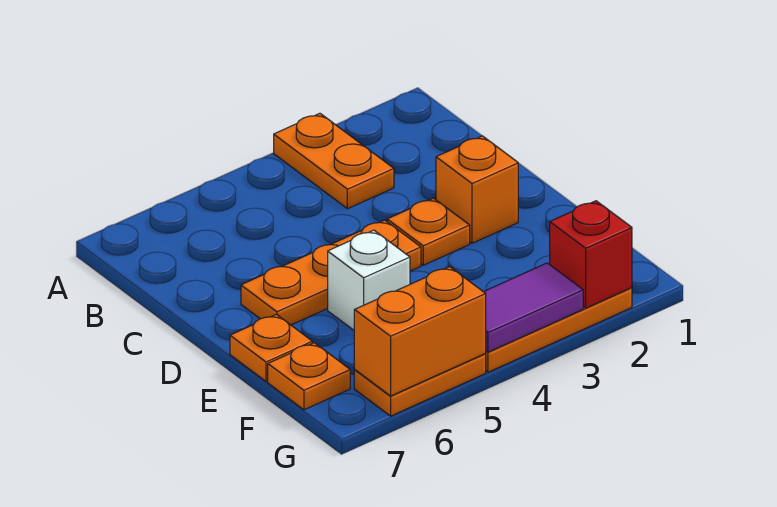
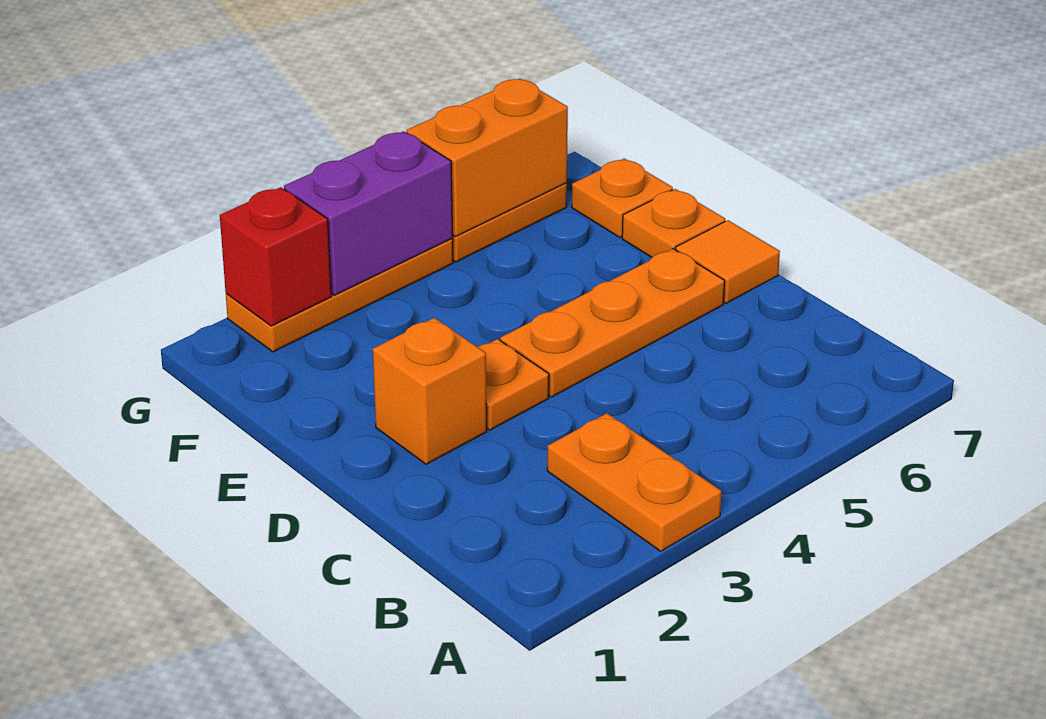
none -> orange tile D7 level 1
white brick E5 level 1 -> none
purple tile G3:G4 level 2 -> purple brick G3:G4 level 2

